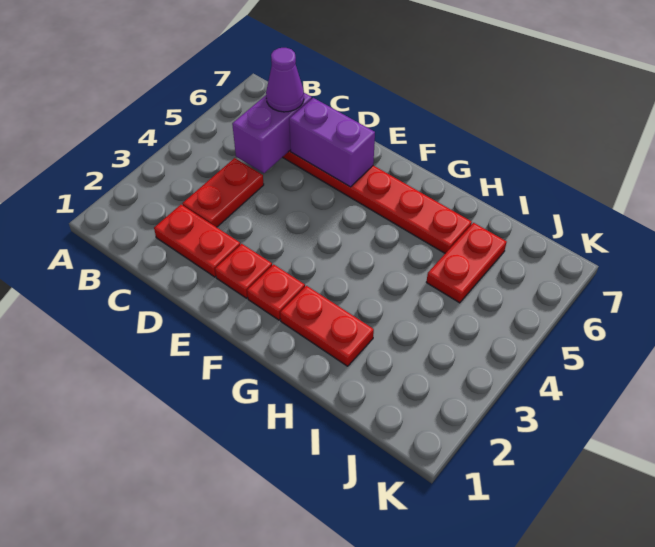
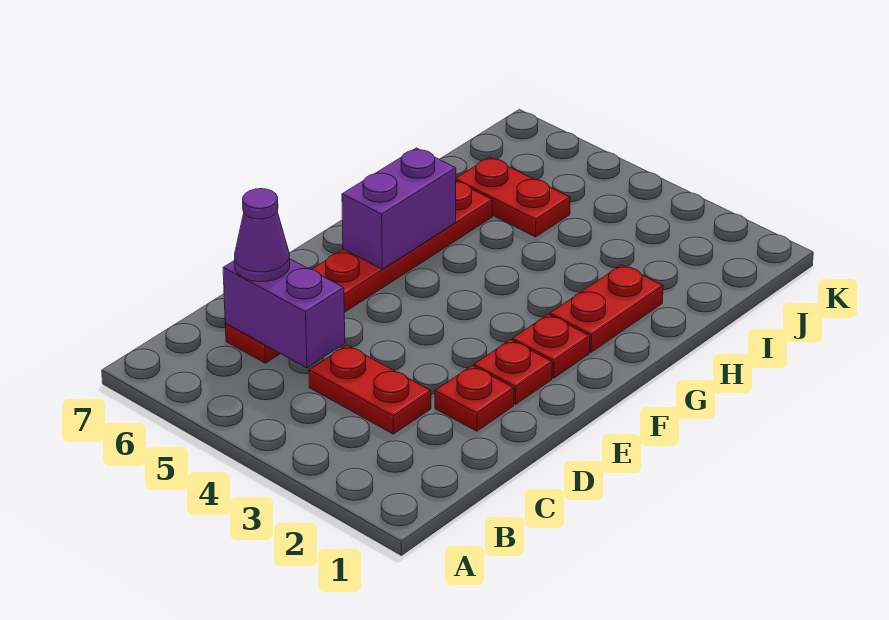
red plate C2:D2 level 1 -> red plate D2 level 1
purple brick D6:E6 level 2 -> purple brick F6:G6 level 2

